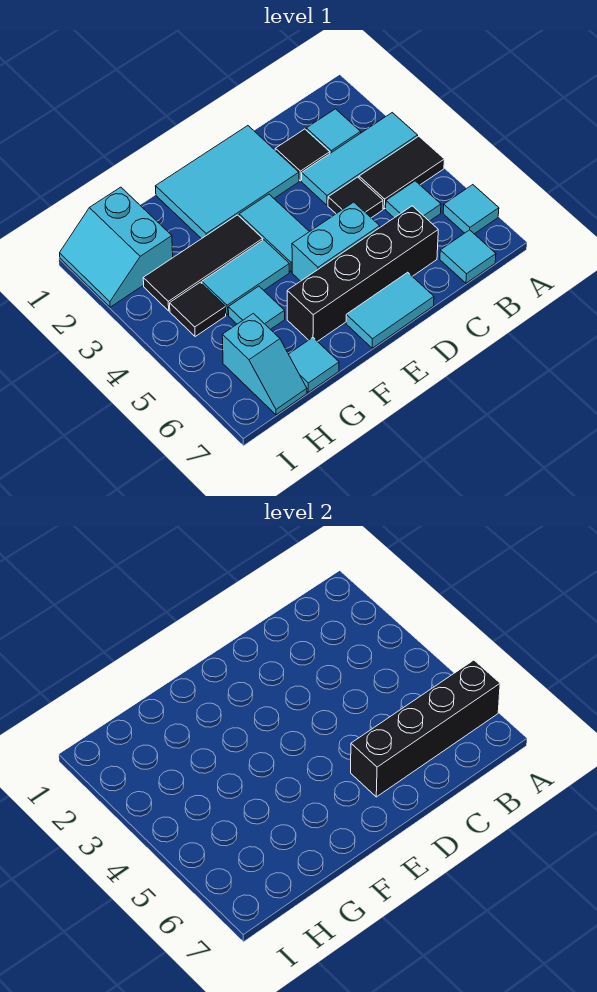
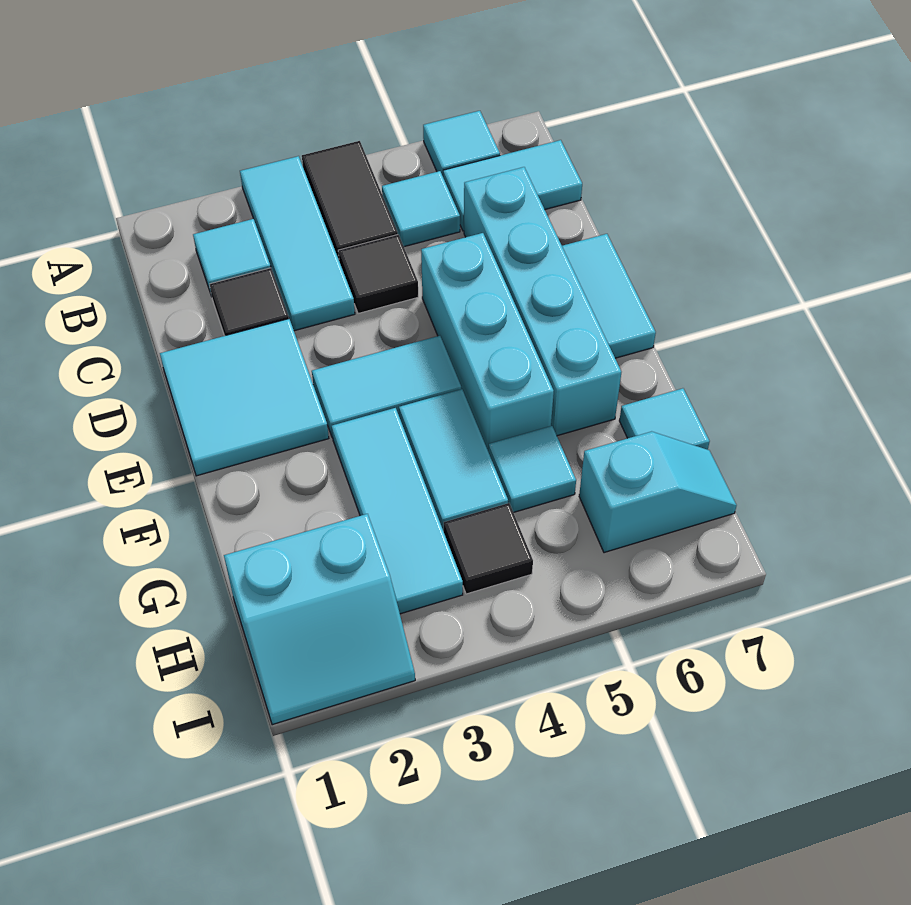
black brick A6:D6 level 2 -> none
cyan tile B7 level 1 -> cyan tile B6:B7 level 1
black brick C6:F6 level 1 -> cyan brick C6:F6 level 1
cyan tile D1:F2 level 1 -> cyan tile D1:E2 level 1
cyan brick D5:E5 level 1 -> cyan brick D5:F5 level 1
black tile F3:H3 level 1 -> cyan tile F3:H3 level 1

